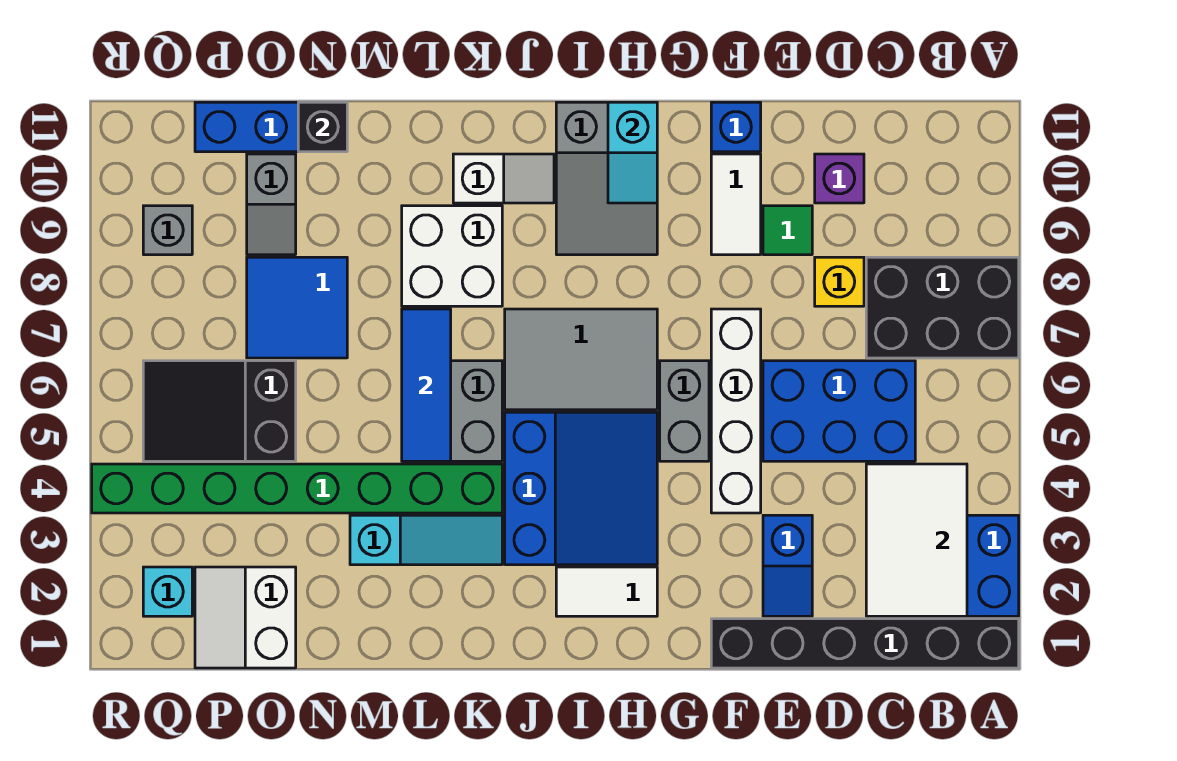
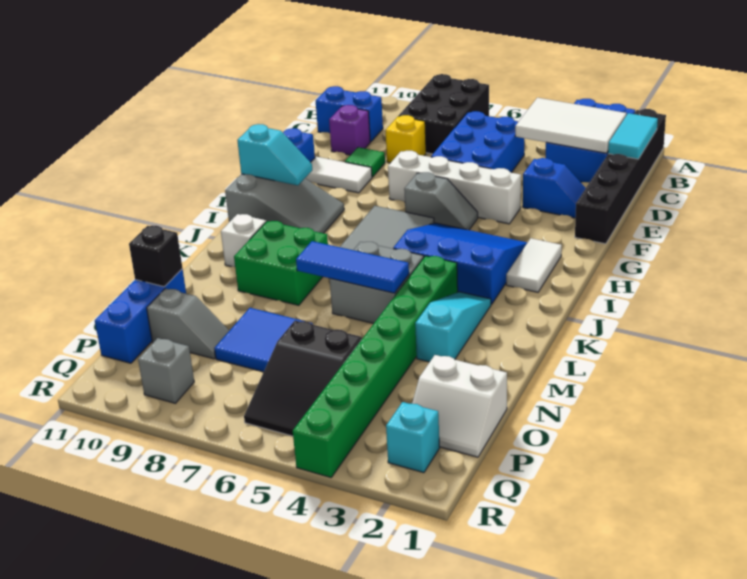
none -> cyan tile B1:C1 level 2
none -> blue brick C10:C11 level 1
grey brick G5:G6 level 1 -> grey slope G5:G6 level 1 top 6
white brick K8:L9 level 1 -> green brick K8:L9 level 1

